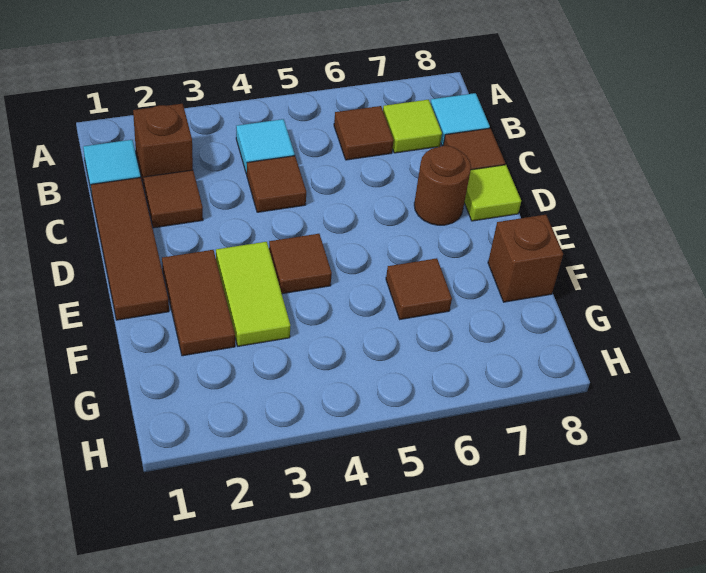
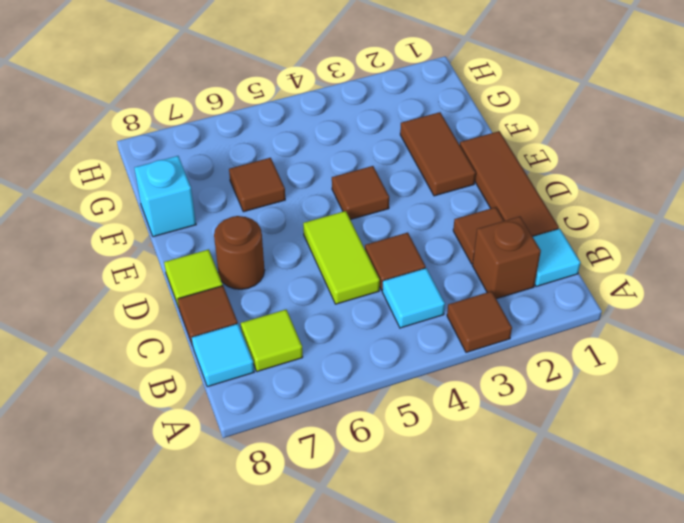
brown tile B6 level 1 -> brown tile A3 level 1
lime tile E3:F3 level 1 -> lime tile C5:D5 level 1
brown brick F8 level 1 -> cyan brick F8 level 1

